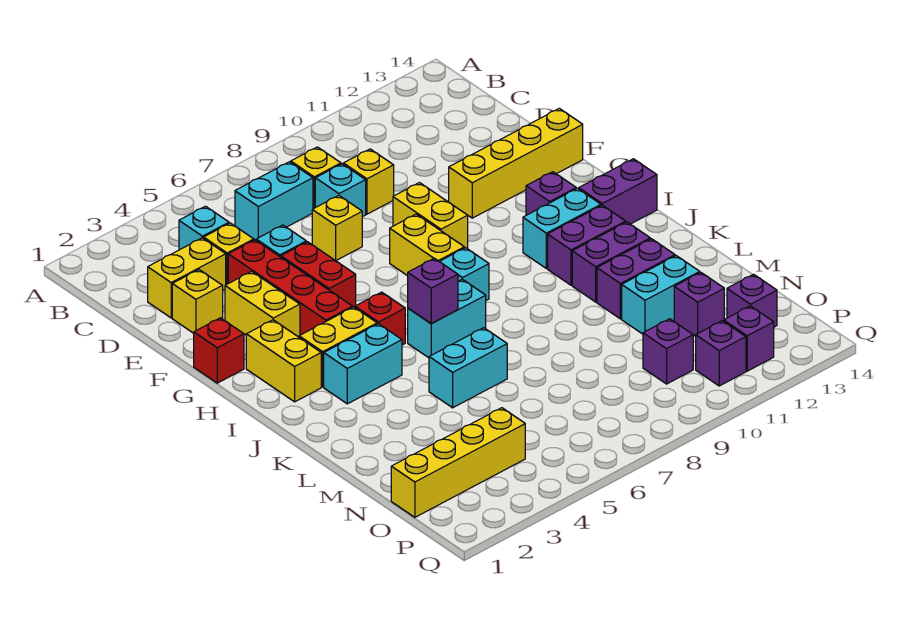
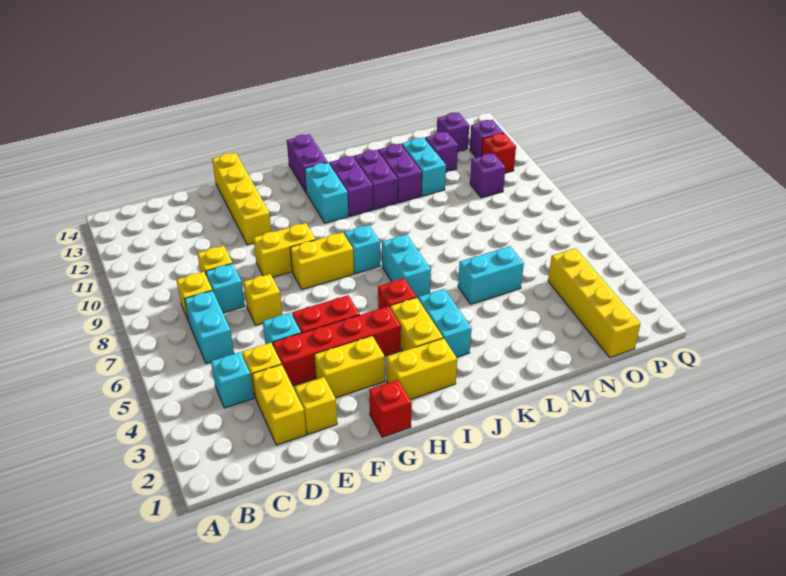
purple brick H12 level 1 -> none
purple brick J6 level 2 -> none
cyan brick L5:L6 level 1 -> cyan brick L5:M5 level 1
purple brick P11 level 1 -> red brick P11 level 1

